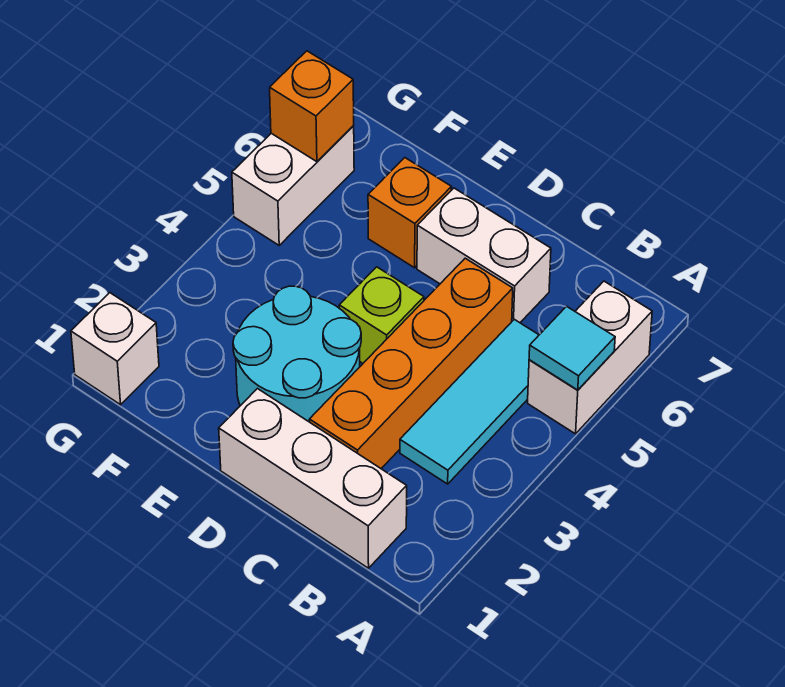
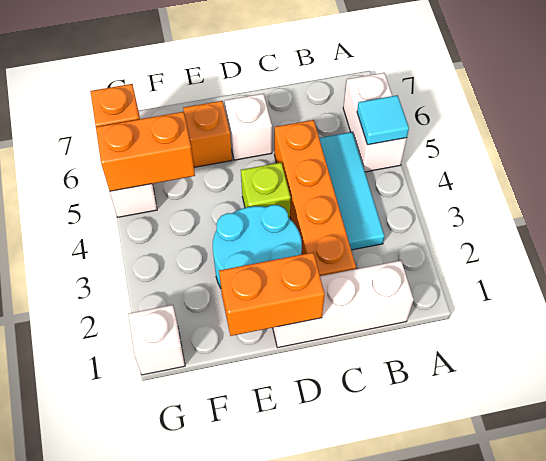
white brick C6:D6 level 1 -> white brick D6 level 1
none -> orange brick D1:E1 level 2
none -> orange brick F5:G5 level 2

